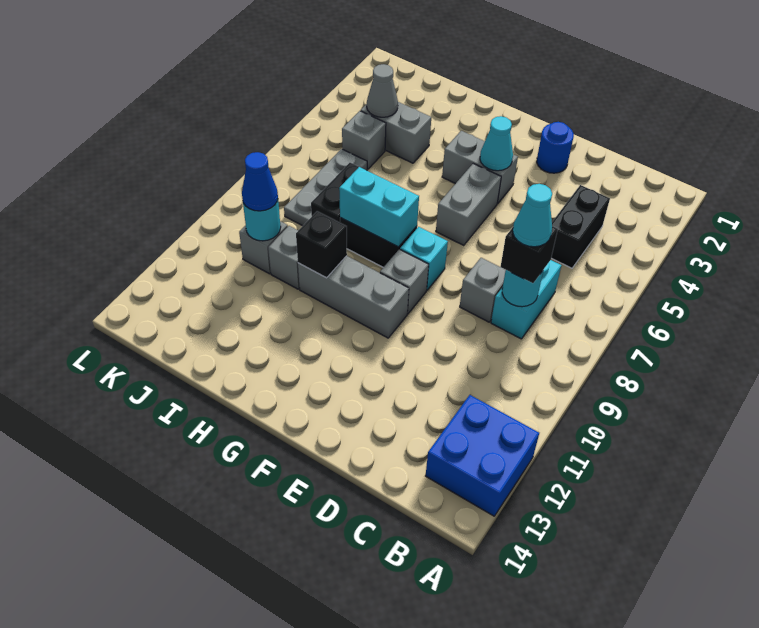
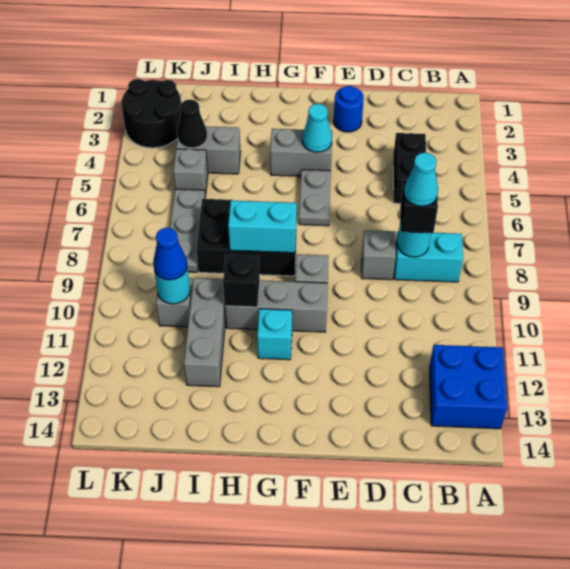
cyan brick C7:C8 level 1 -> cyan brick B8:C8 level 1
grey brick F5:F6 level 1 -> grey plate F5:F6 level 1
cyan brick F8 level 1 -> cyan brick G11 level 1
grey brick I10 level 1 -> grey brick I10:I12 level 1
grey cone J4 level 2 -> black cone J4 level 2
none -> black round brick K2:L3 level 1

